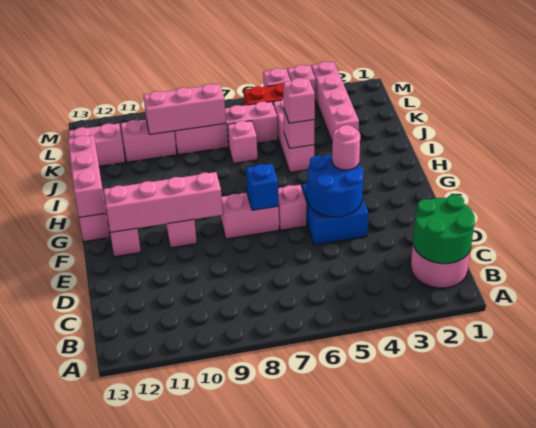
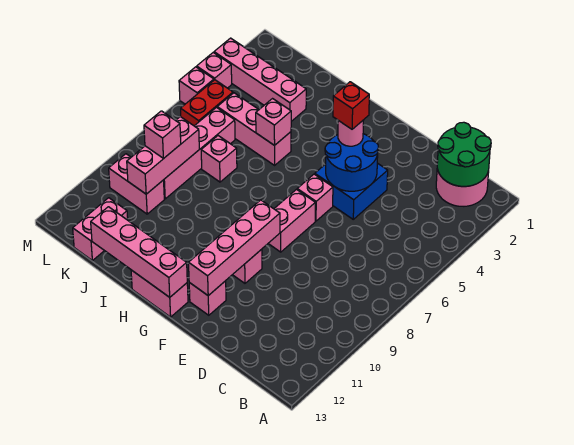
none -> red brick F4 level 4
blue brick F7 level 2 -> none
pink brick G13:I13 level 2 -> pink brick G13:J13 level 2
pink brick I5 level 3 -> pink brick K9 level 3
pink brick K10:K11 level 1 -> pink brick K10:L10 level 1

